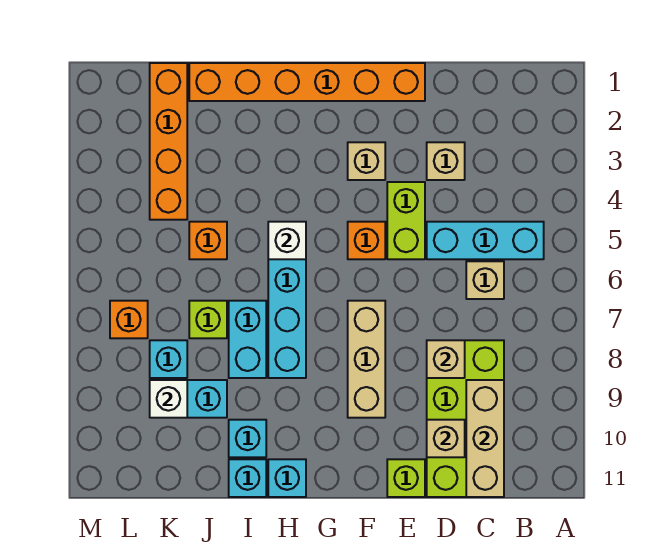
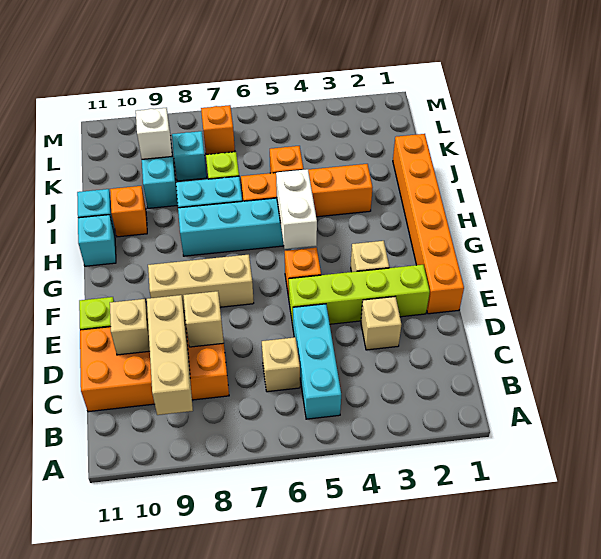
lime brick C8:D11 level 1 -> orange brick C8:D11 level 1
tan brick C9:C11 level 2 -> tan brick B9:D9 level 2
lime brick E4:E5 level 1 -> lime brick E2:E5 level 1
white brick H5 level 2 -> white brick G5:H5 level 2
cyan brick I10 level 1 -> orange brick I10 level 1
orange brick K1:K4 level 1 -> orange brick I3:I6 level 1

